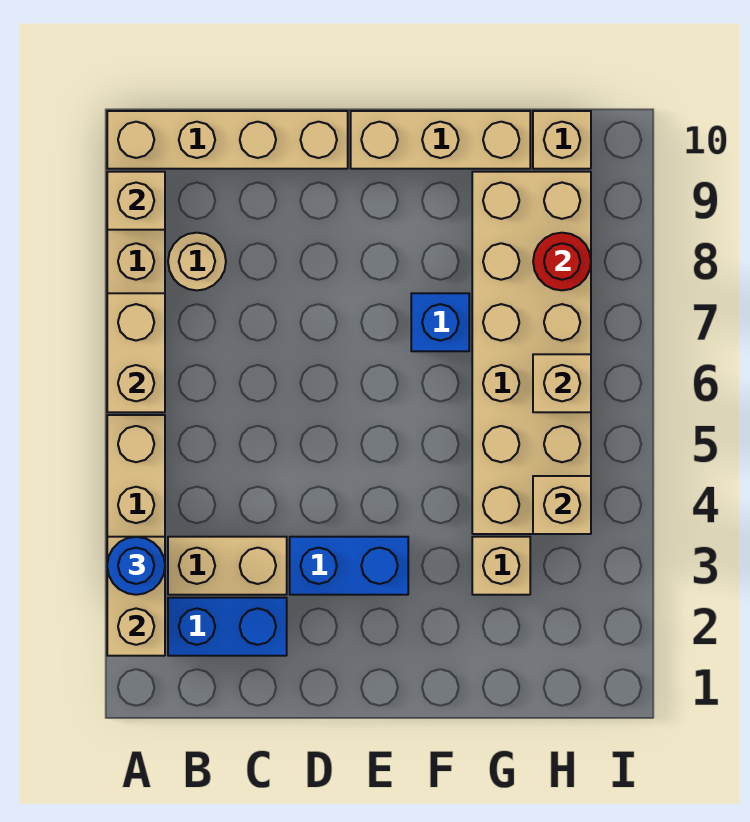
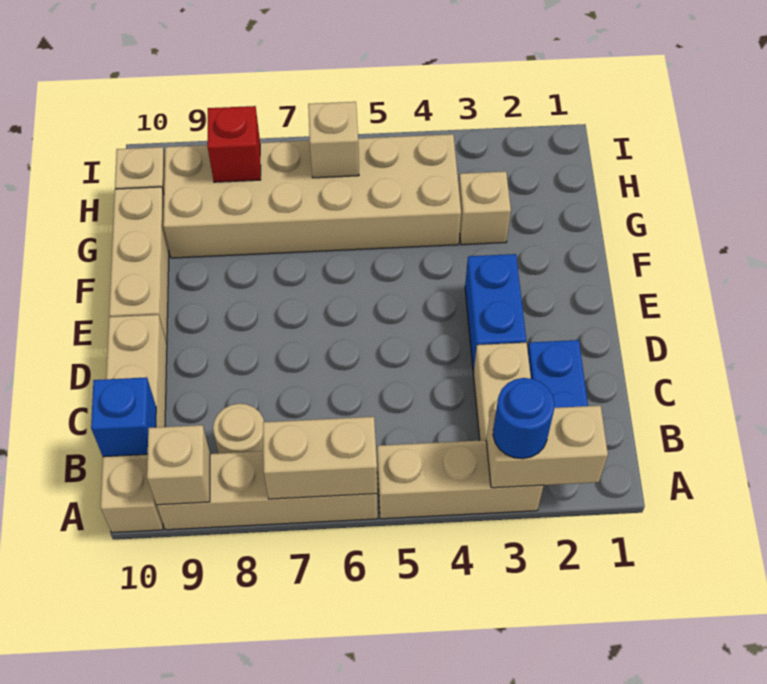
blue brick F7 level 1 -> blue brick B10 level 2
tan brick H4 level 2 -> none
red round brick H8 level 2 -> red brick H8 level 2

